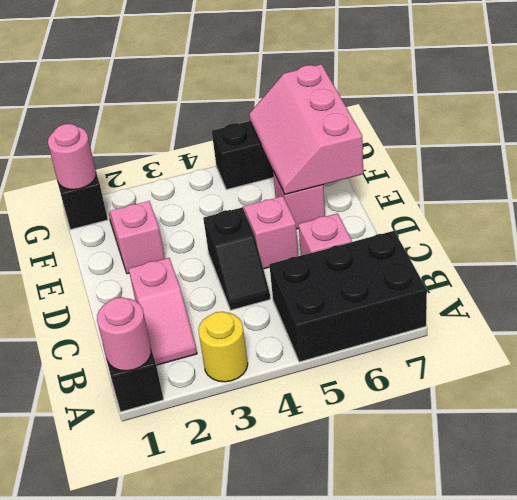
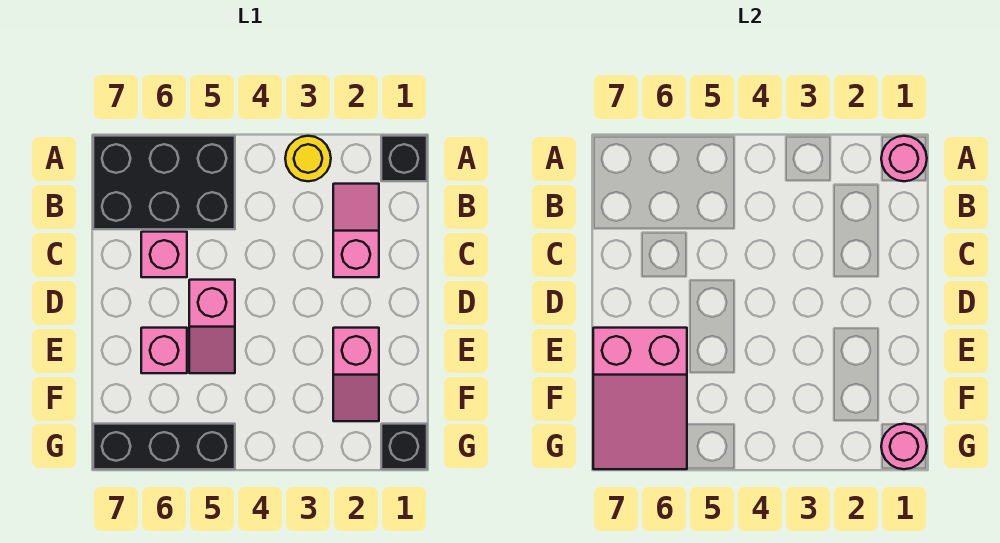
black slope C4:D4 level 1 top D -> none
pink slope E6:G7 level 2 top 7 -> pink slope E6:G7 level 2 top E

